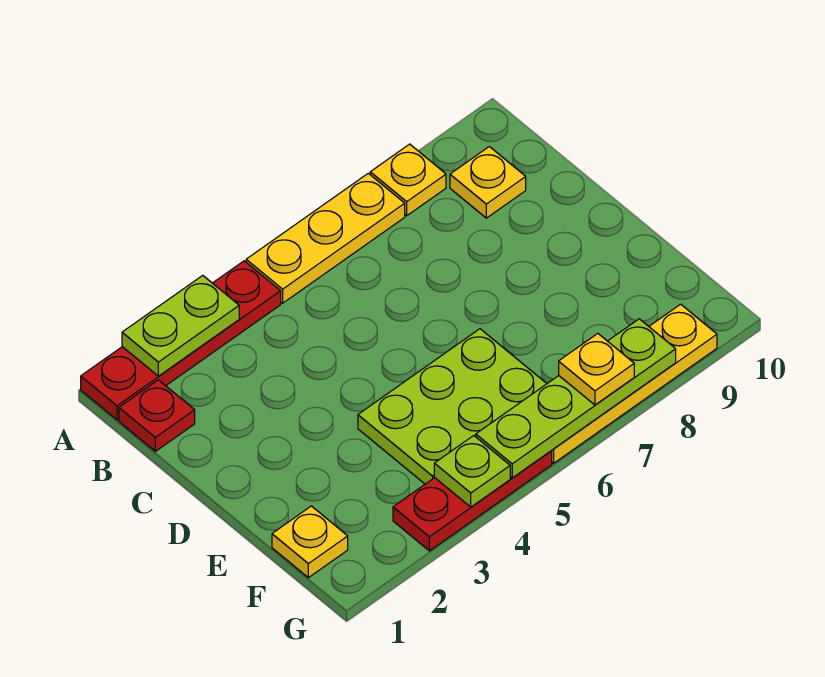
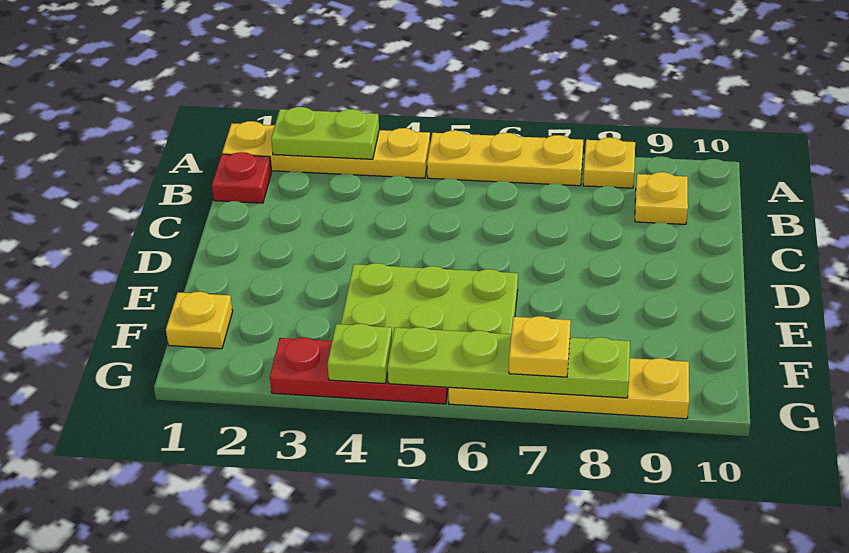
red plate A1:A4 level 1 -> yellow plate A1:A4 level 1

